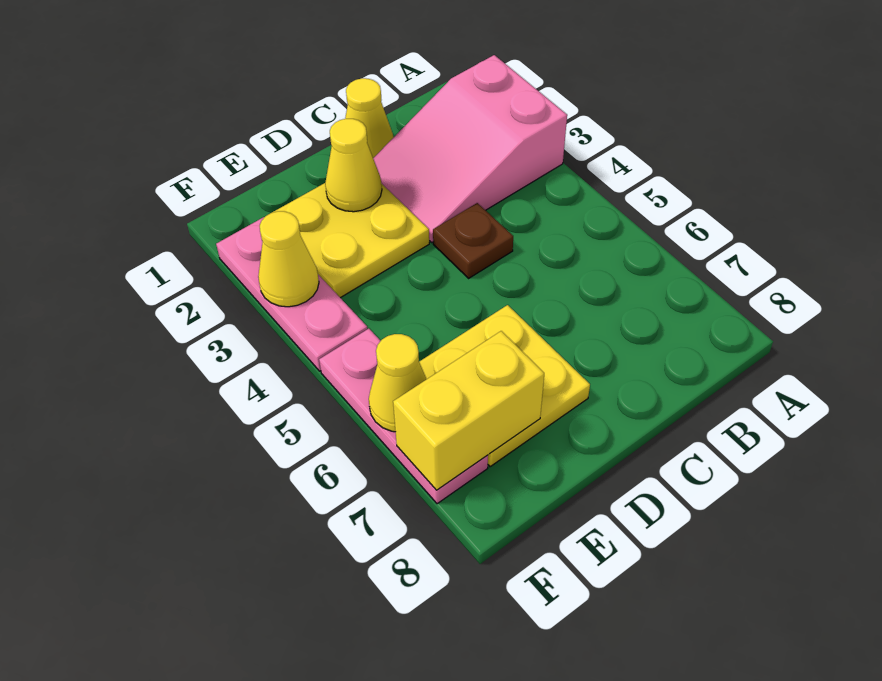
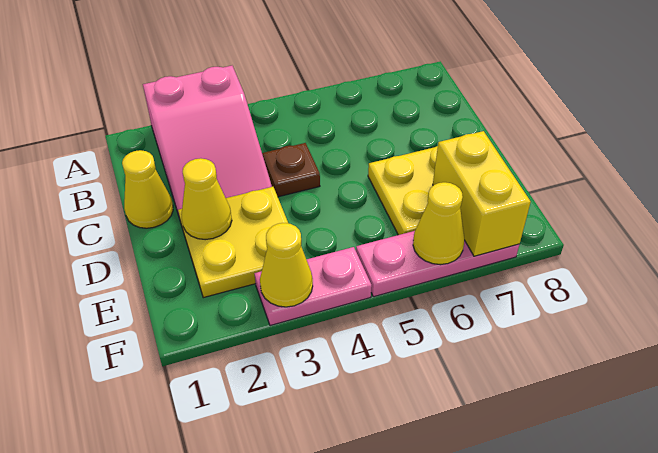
pink plate F2:F4 level 1 -> pink plate F3:F4 level 1

